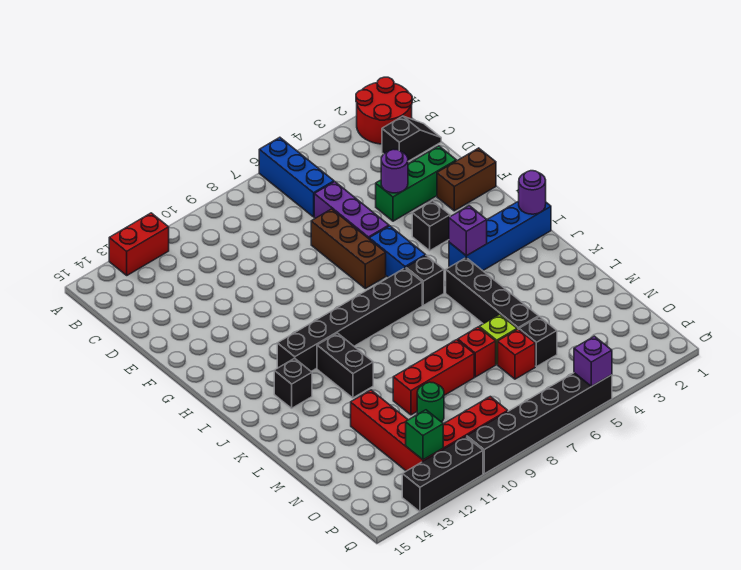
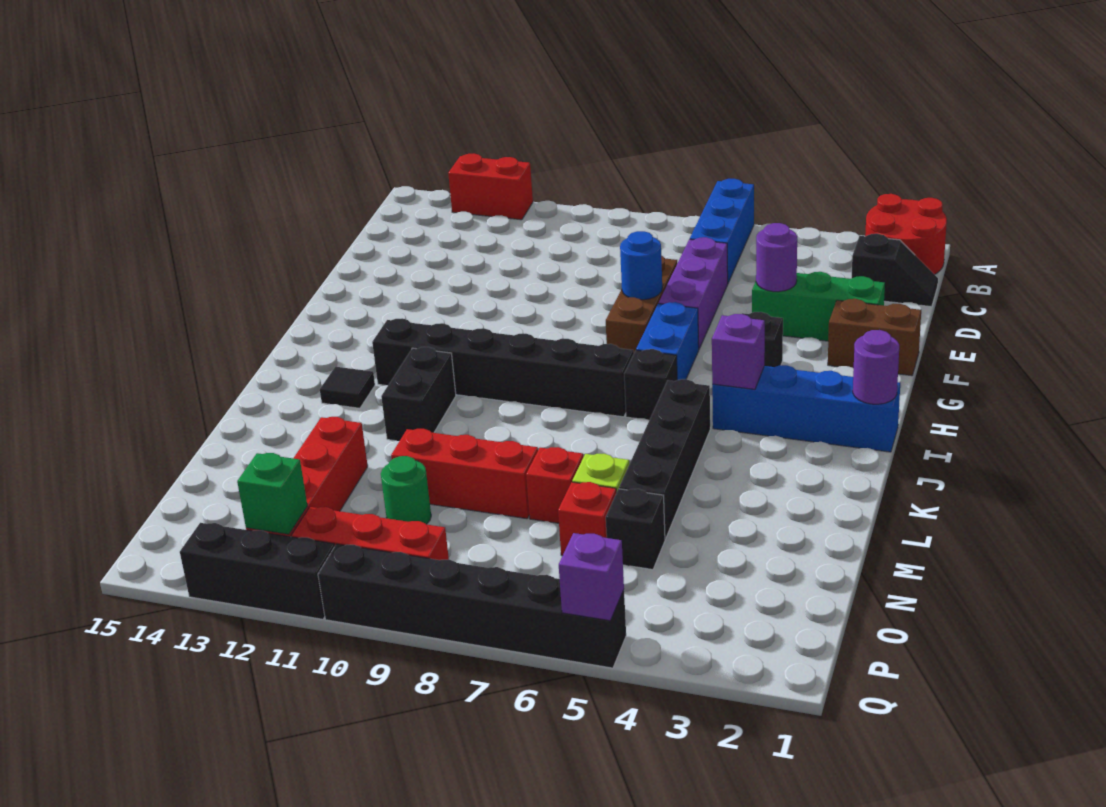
none -> blue round brick F7 level 2
black brick J13 level 1 -> black tile J13 level 1

